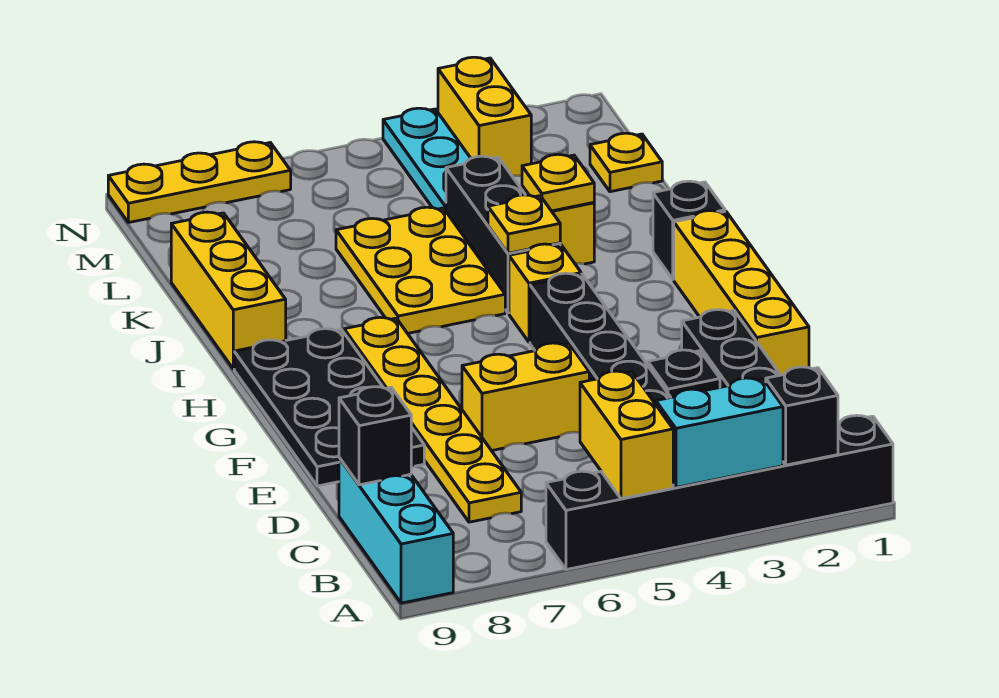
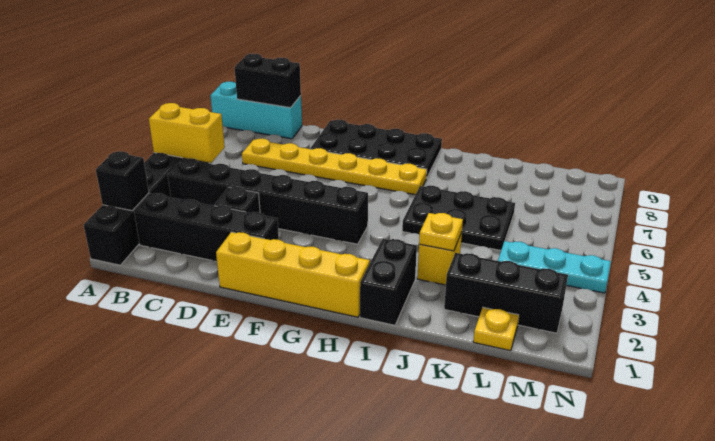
cyan brick A3:A4 level 2 -> none
black brick C9 level 2 -> black brick B9:C9 level 2
yellow brick E5:E6 level 1 -> none
yellow brick H4 level 1 -> none
black brick I1 level 1 -> black brick I1:I2 level 1
black brick I4:K4 level 1 -> black brick K2:M2 level 1
yellow plate I4 level 2 -> none
yellow plate I5:K6 level 1 -> black plate I5:K6 level 1
yellow brick I9:K9 level 1 -> none
yellow brick M3:N3 level 1 -> none
yellow plate N7:N9 level 1 -> none

